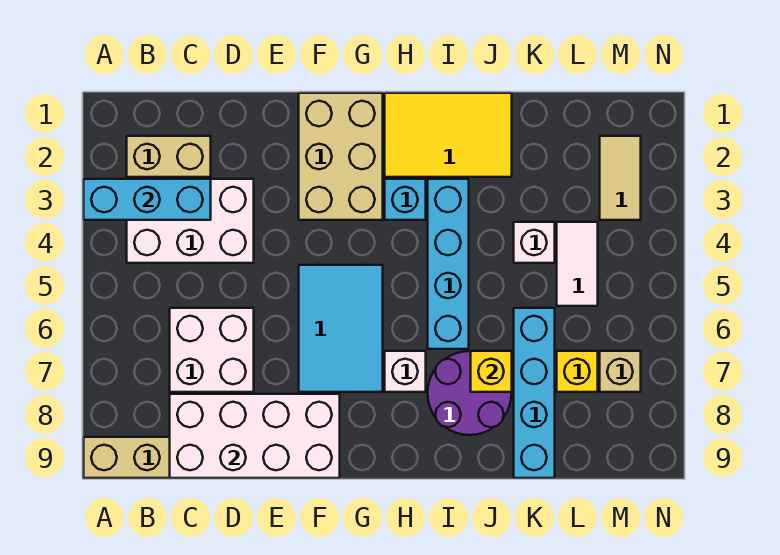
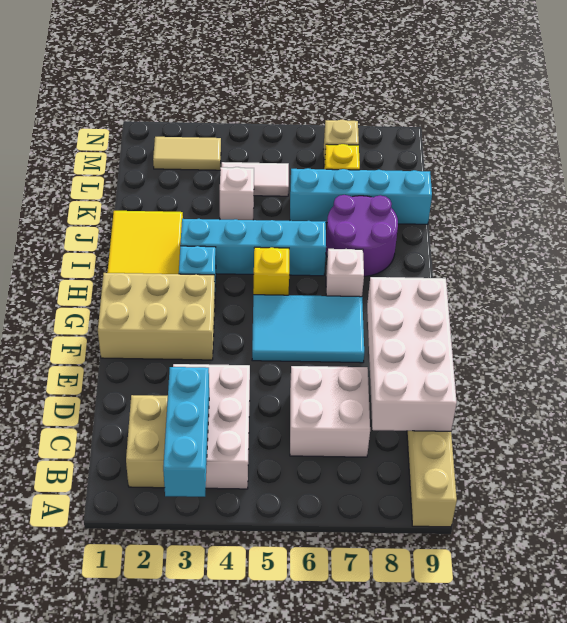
yellow brick J7 level 2 -> yellow brick H5 level 1

